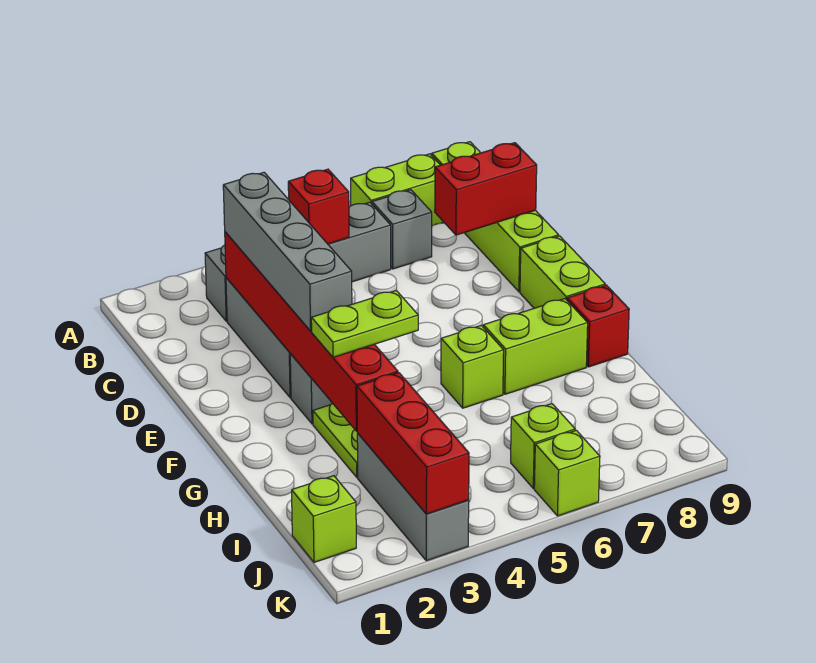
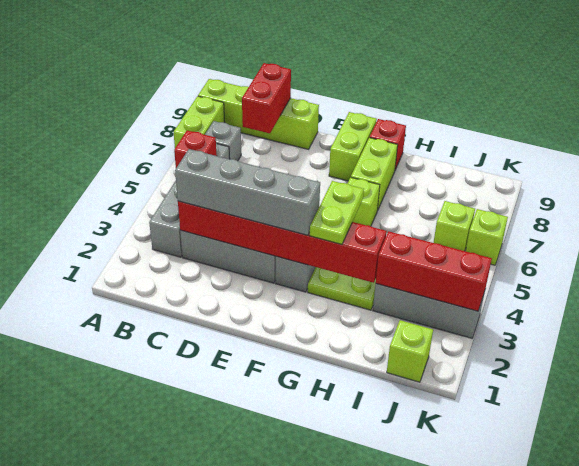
lime brick E9:F9 level 1 -> lime brick F8:F9 level 1

